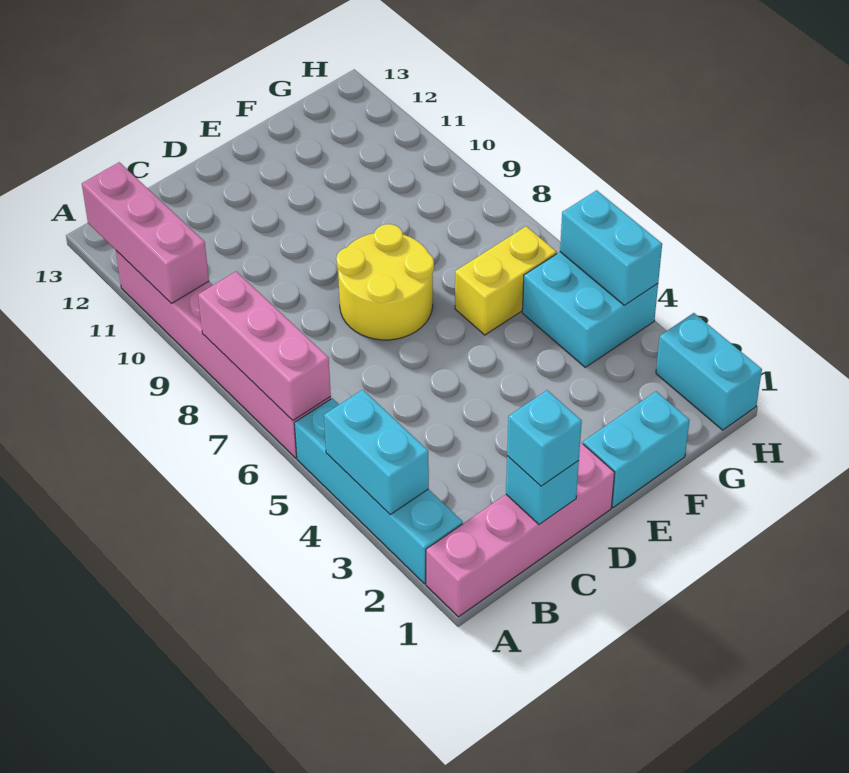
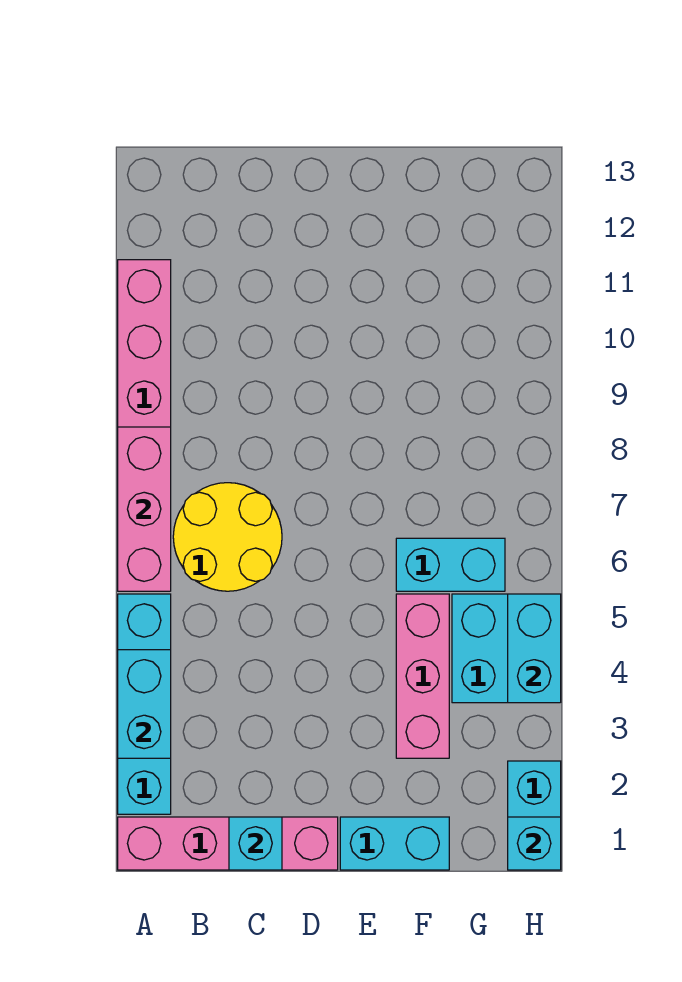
pink brick A10:A12 level 2 -> pink brick F3:F5 level 1
cyan brick C1 level 3 -> cyan brick H1 level 2
yellow round brick D7:E8 level 1 -> yellow round brick B6:C7 level 1
yellow brick F6:G6 level 1 -> cyan brick F6:G6 level 1

